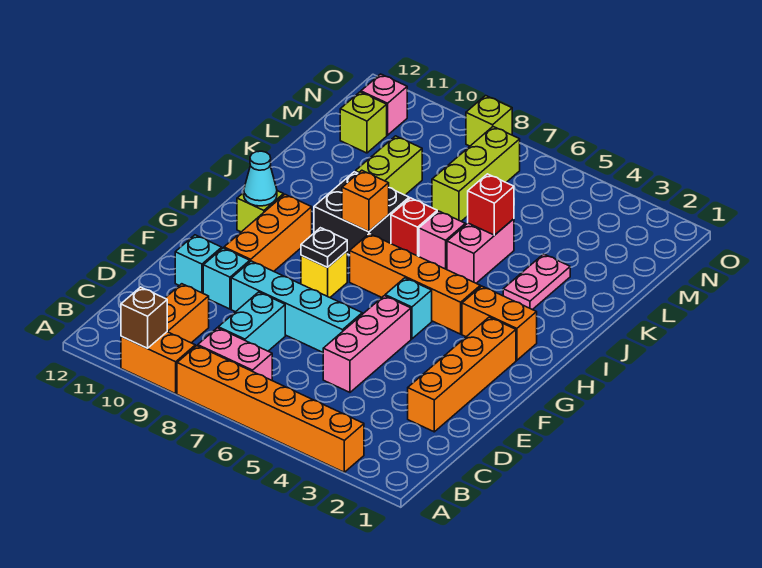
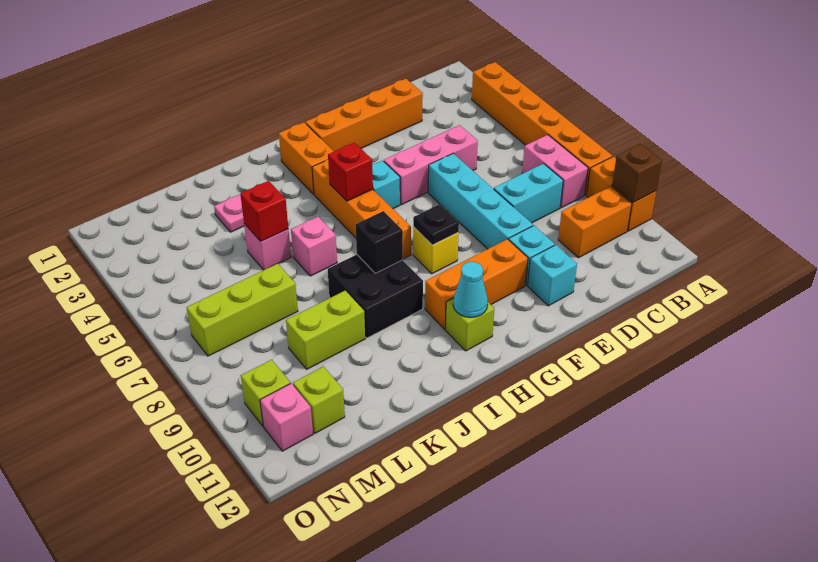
orange brick I8 level 2 -> black brick I8 level 2
pink brick J5:K5 level 1 -> pink brick K5 level 1
red brick J7 level 1 -> red brick H5 level 2
lime brick O8 level 1 -> lime brick N10 level 1

